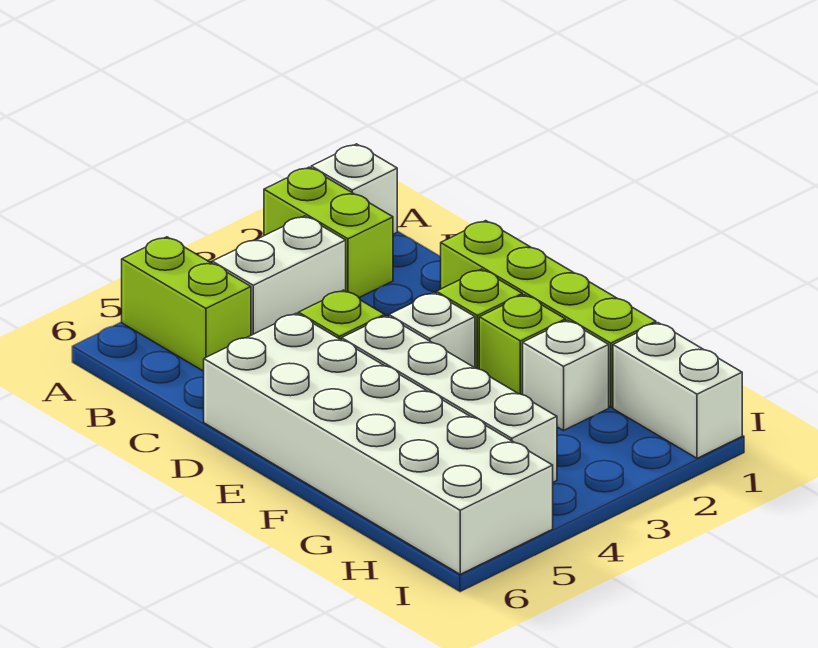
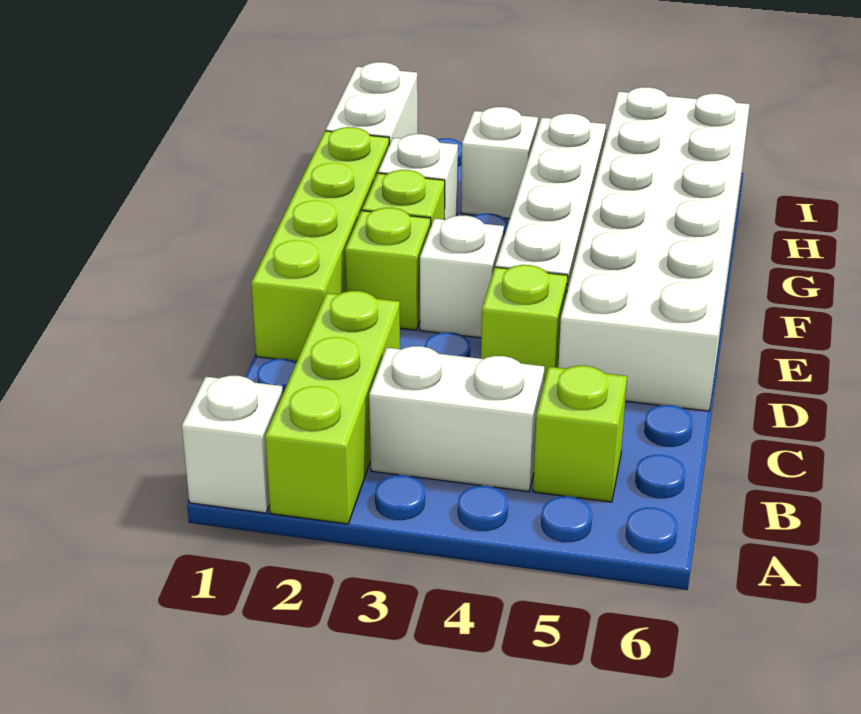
lime brick A2:B2 level 1 -> lime brick A2:C2 level 1
lime brick A5:B5 level 1 -> lime brick B5 level 1
none -> white brick H3 level 1

